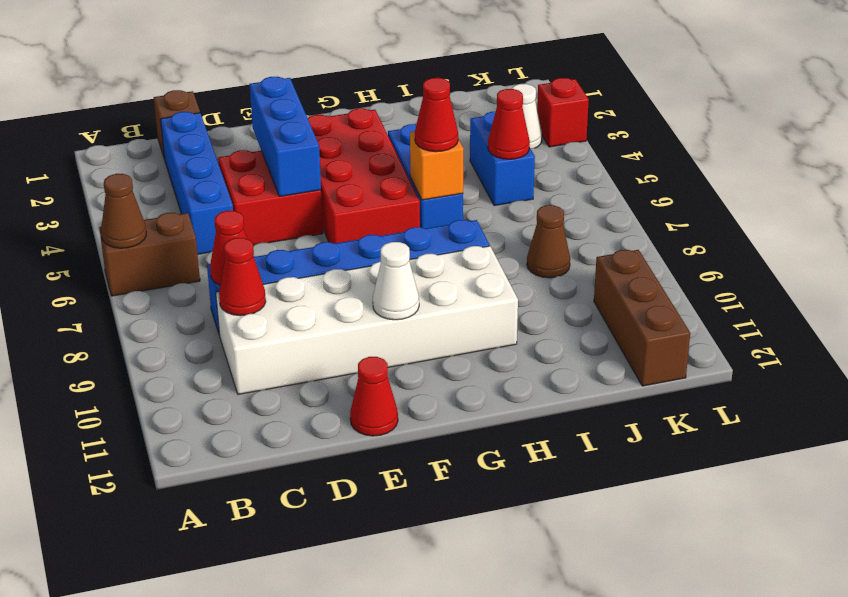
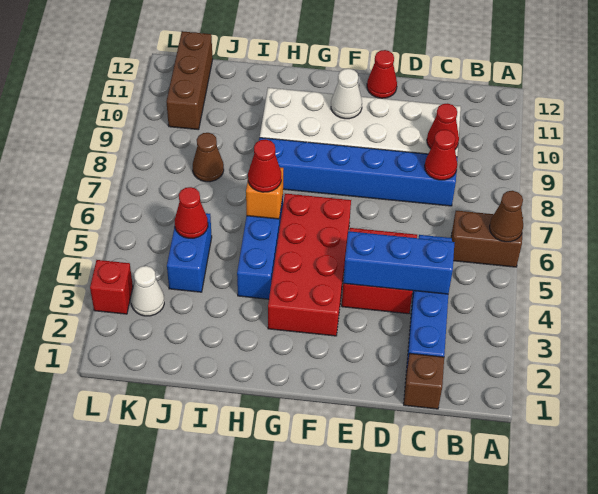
blue brick E3:E5 level 2 -> blue brick C4:E4 level 2

